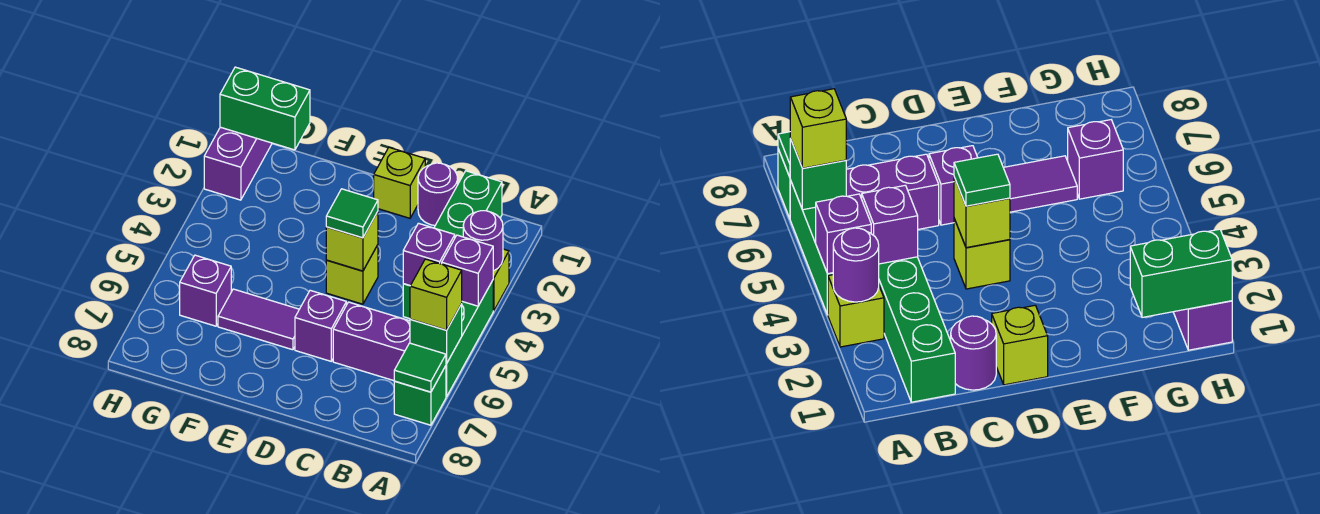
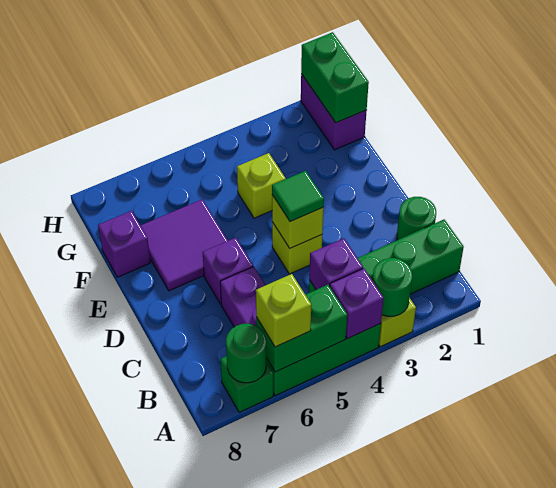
purple round brick A3 level 2 -> green round brick A3 level 2
green brick A6 level 2 -> green brick A5:A6 level 2
green tile A7 level 2 -> green round brick A7 level 2
purple round brick C1 level 1 -> green round brick C1 level 1
lime brick D1 level 1 -> lime brick F4 level 1
purple tile E6:F6 level 1 -> purple tile E6:F7 level 1
purple brick G6 level 1 -> purple brick F8 level 1
purple brick H1:H2 level 1 -> purple brick G1:H1 level 1

